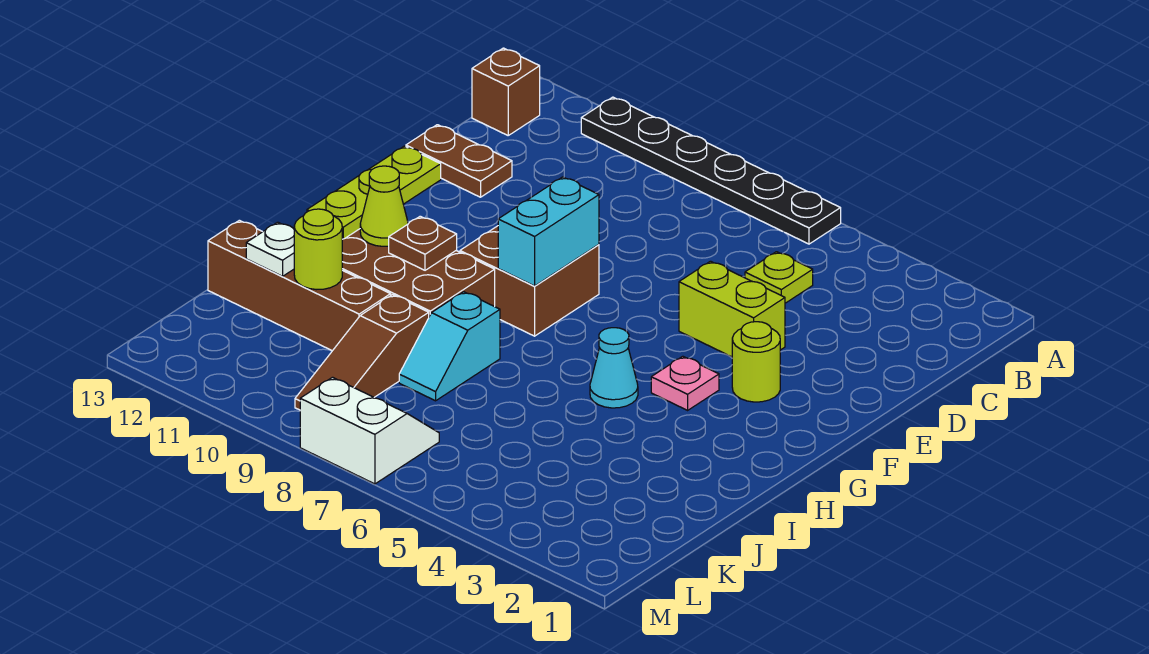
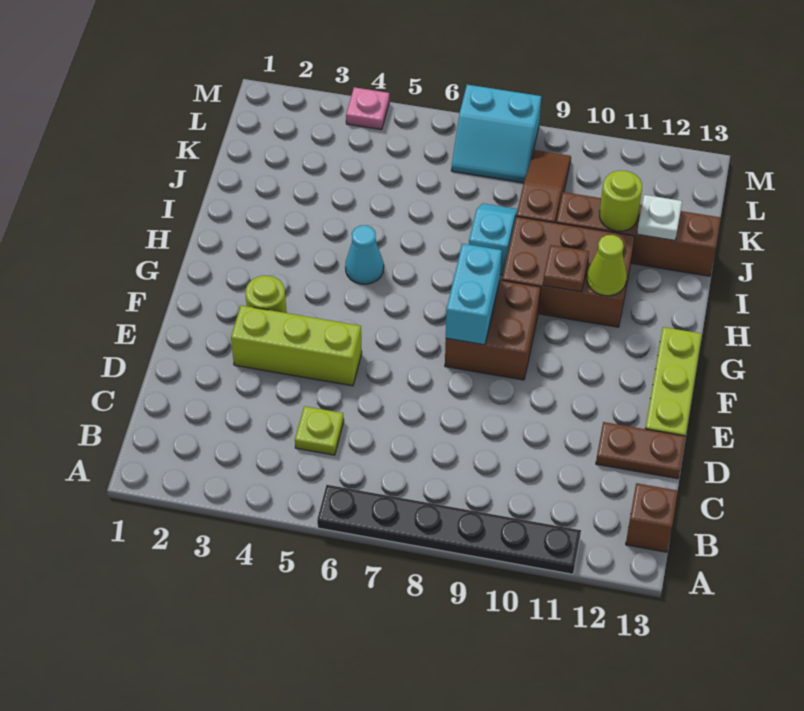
lime brick E4:E5 level 1 -> lime brick E3:E5 level 1
pink plate G4 level 1 -> pink plate M4 level 1
white slope L7:M8 level 1 top M -> cyan slope L7:M8 level 1 top M

